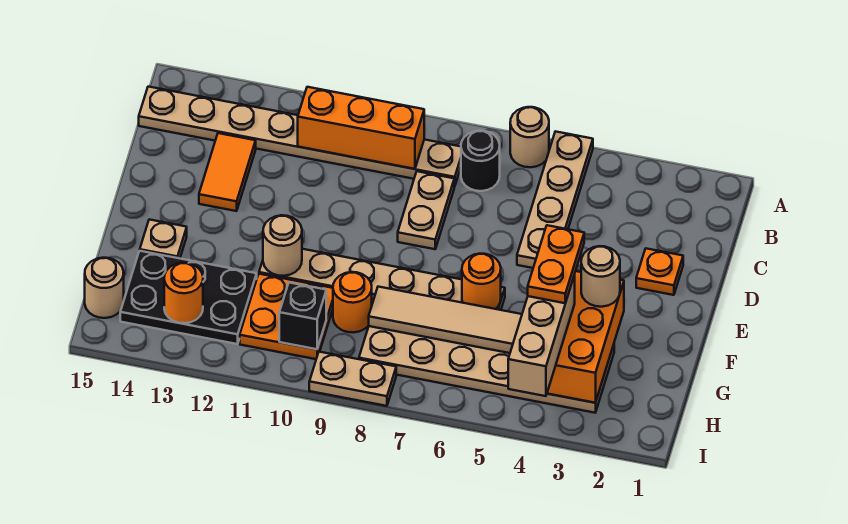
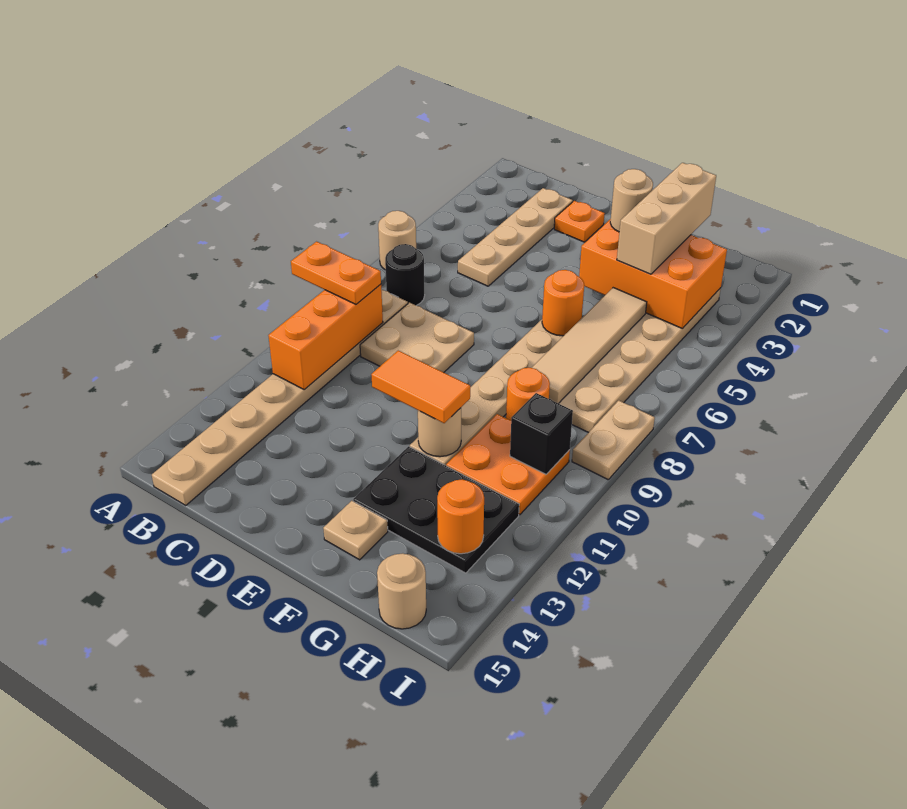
tan plate A5:D5 level 1 -> tan plate C2:C5 level 1
tan plate C8:D8 level 1 -> tan plate C8:D9 level 1
orange tile C13:D13 level 1 -> orange tile E11:F11 level 3
orange plate F4:G4 level 4 -> orange plate A9:B9 level 3
tan brick G4:I4 level 3 -> tan brick G2:G4 level 3
black plate G12:H14 level 1 -> black plate F12:H13 level 1

